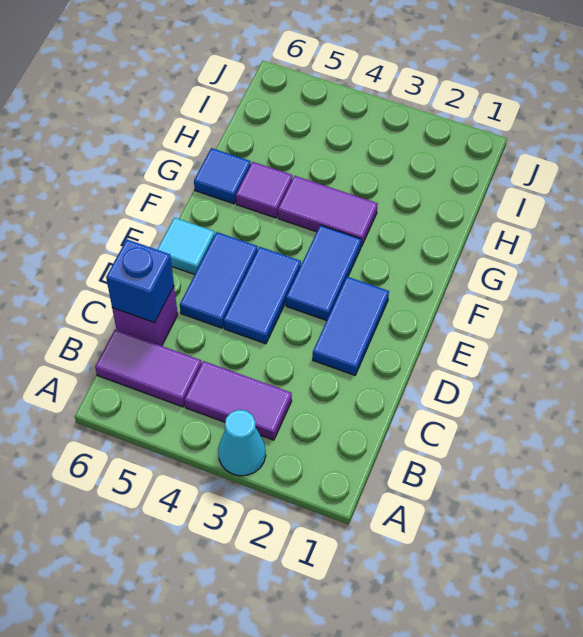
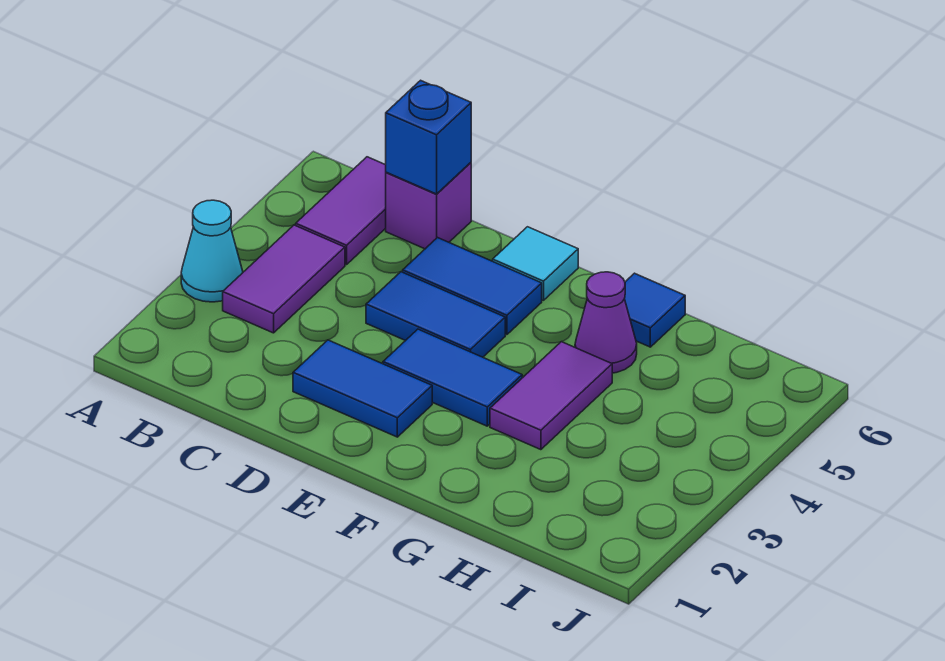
purple tile G5 level 1 -> purple cone G5 level 1

